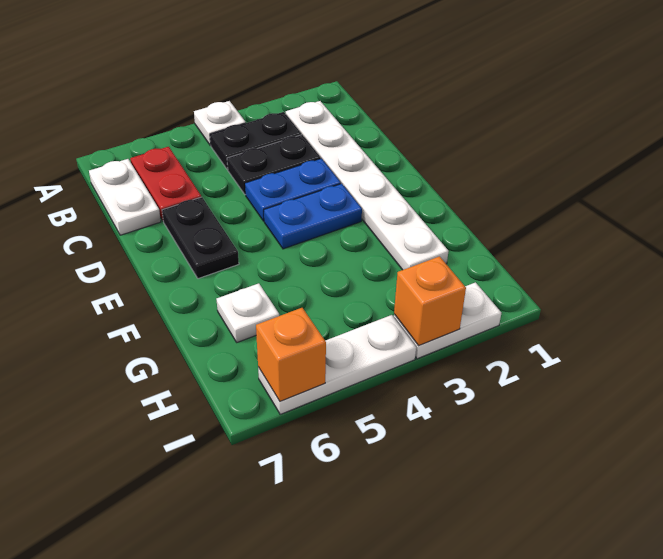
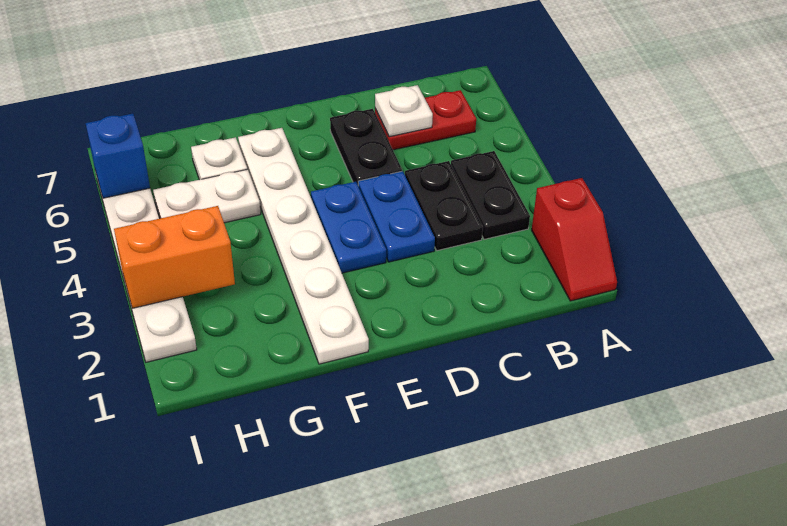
none -> red slope A1:A2 level 1 top 2
white plate A4 level 1 -> white plate C6 level 2
white plate B2:G2 level 1 -> white plate F1:F6 level 1
white plate B7:C7 level 1 -> white plate G5:H5 level 1
black plate D6:E6 level 1 -> black plate D5:D6 level 1
orange brick I3 level 2 -> orange brick H3:I3 level 2
orange brick I6 level 2 -> blue brick I6 level 2

